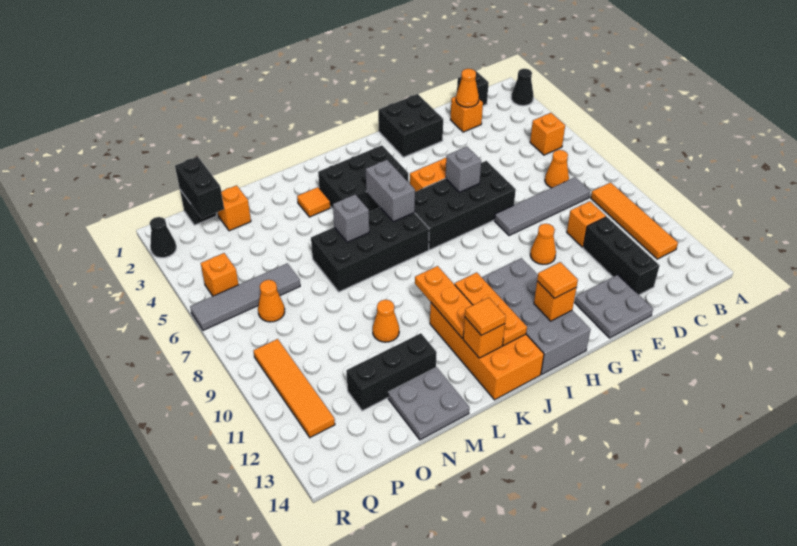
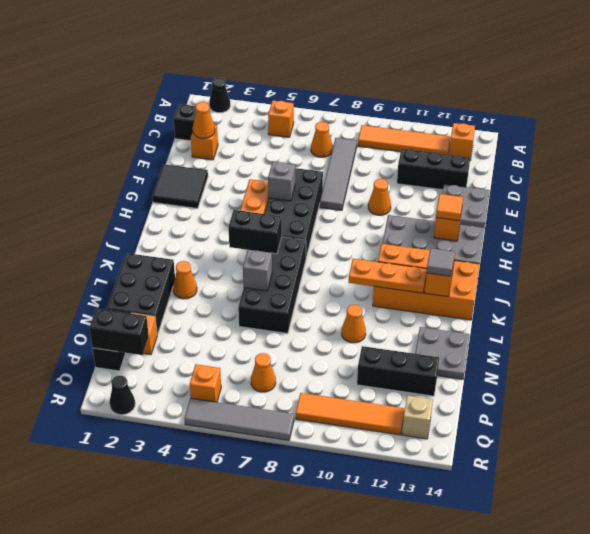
orange brick D10 level 1 -> orange brick B13 level 1
black brick F1:G2 level 1 -> black tile F1:G2 level 1
black brick I3:K4 level 1 -> black brick L1:N2 level 1
grey brick J5:J6 level 2 -> black brick J5:J6 level 2
orange tile K13 level 3 -> grey tile K13 level 3
orange tile L3 level 1 -> orange cone L3 level 1
black brick M12:O12 level 1 -> black brick O11:O13 level 1
grey tile O6:R6 level 1 -> grey tile R5:R8 level 1
none -> tan brick Q13 level 1

